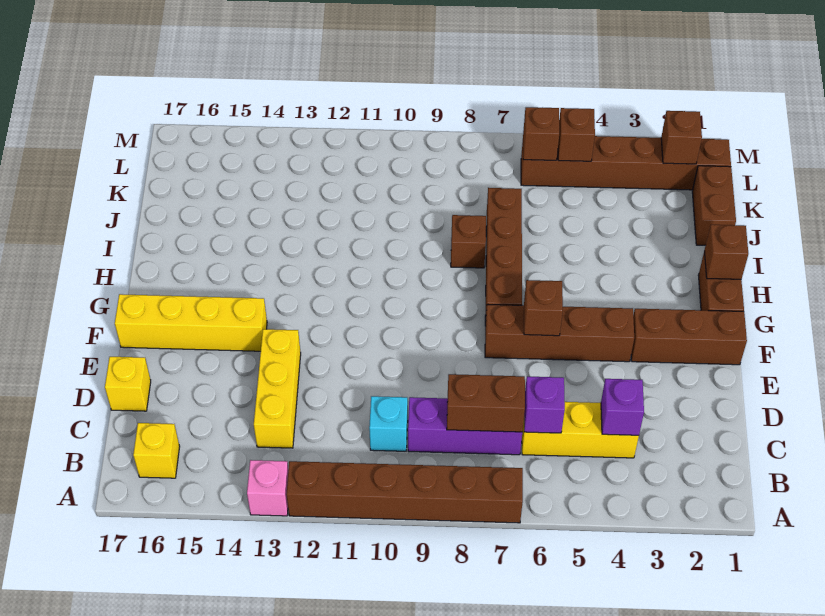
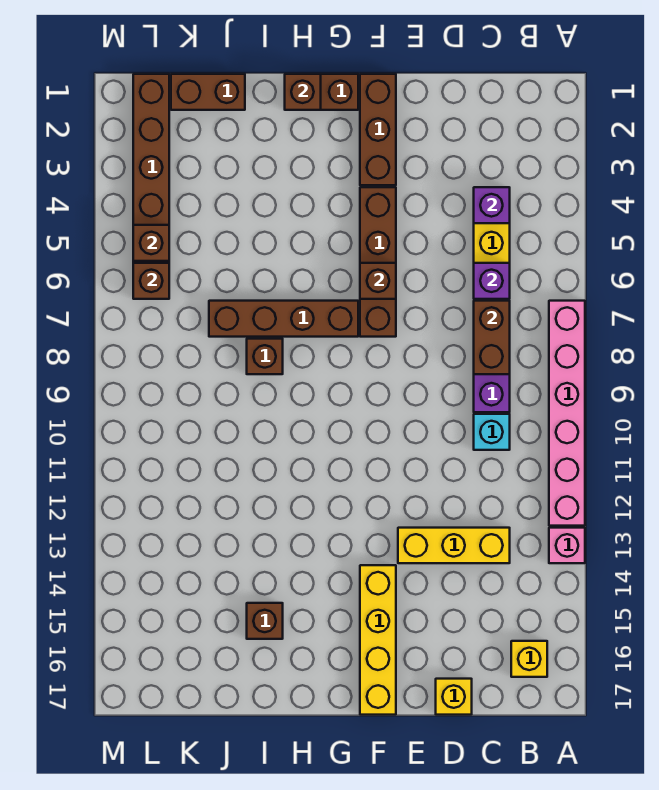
brown brick A7:A12 level 1 -> pink brick A7:A12 level 1
brown brick L2 level 2 -> brown brick I15 level 1

